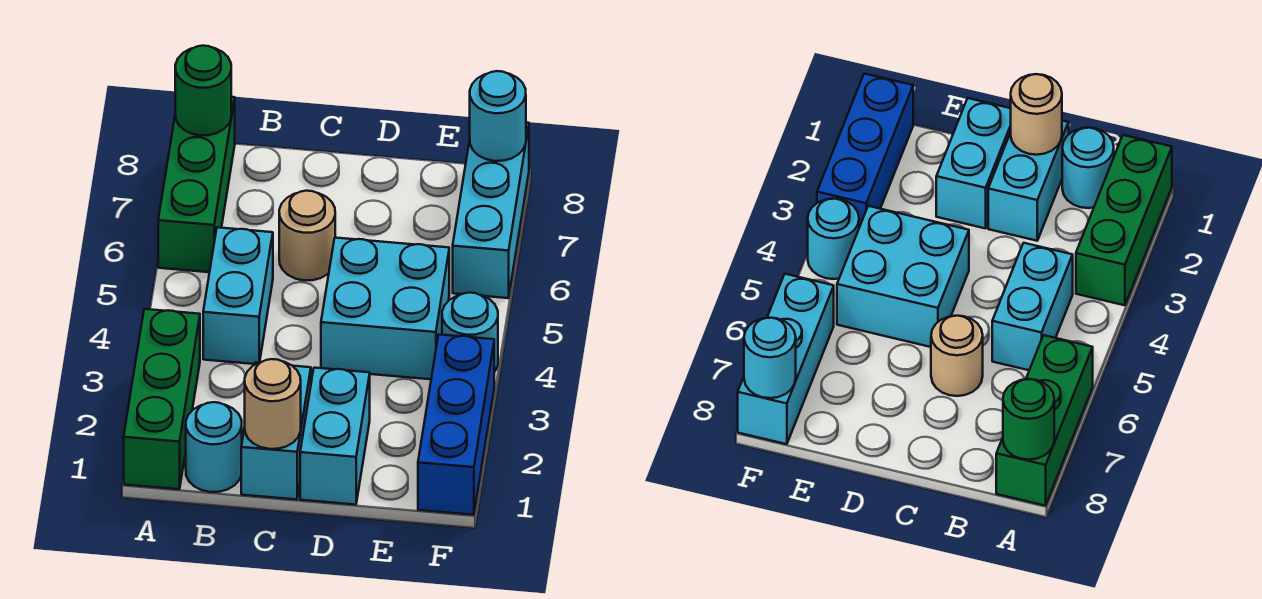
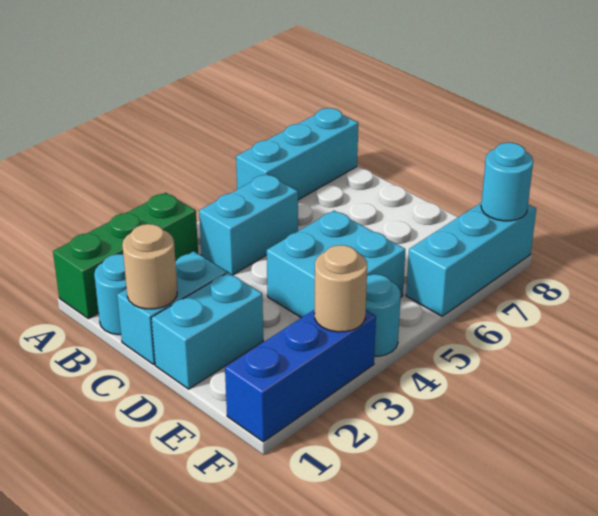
green brick A6:A8 level 1 -> cyan brick A6:A8 level 1
green round brick A8 level 2 -> none
tan round brick C6 level 1 -> tan round brick F3 level 2

